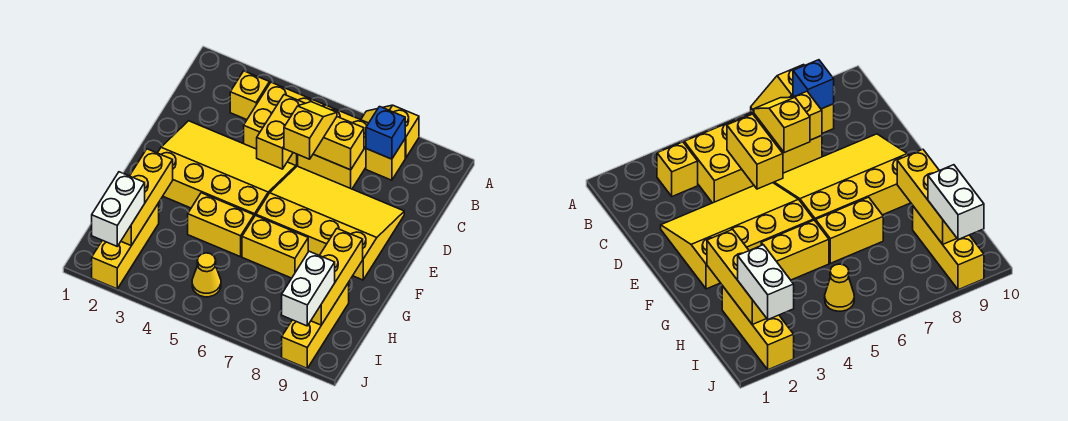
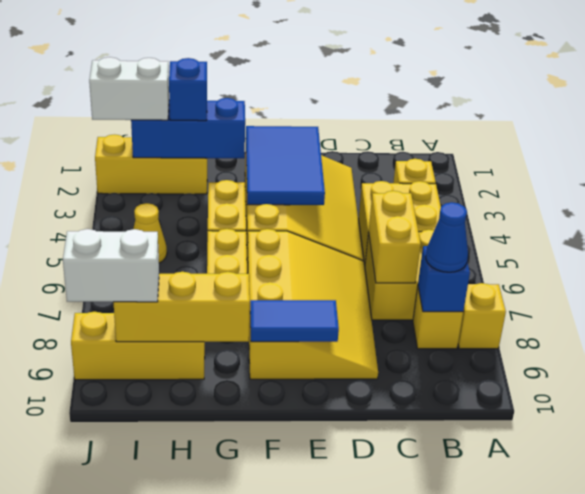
none -> blue cone B8 level 3
yellow brick C5:D5 level 2 -> none
yellow slope C6:D6 level 3 top D -> none
none -> blue tile E2:F4 level 2
none -> blue tile E9:F9 level 2
yellow brick G2:I2 level 2 -> blue brick G2:I2 level 2
none -> blue brick H2 level 3

